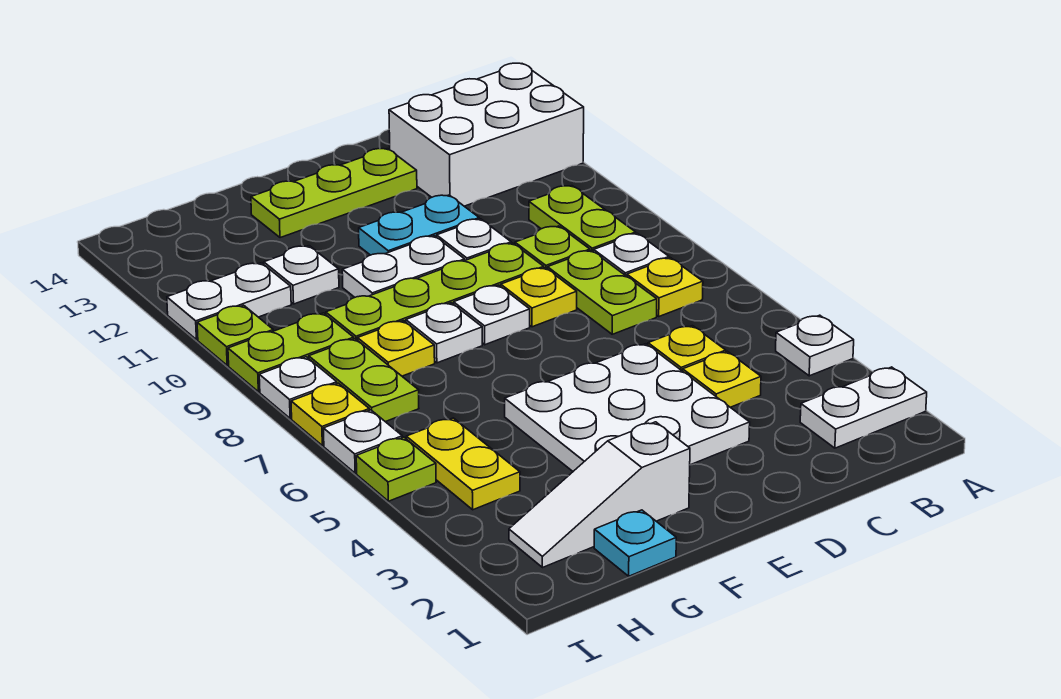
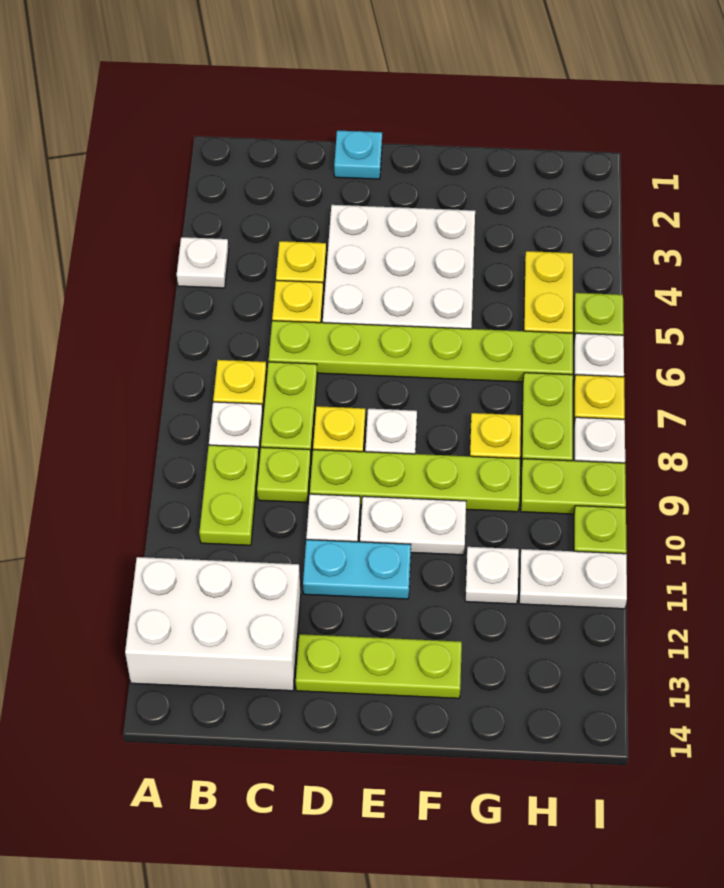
white plate A2:B2 level 1 -> none
none -> lime plate C6:H6 level 1
white slope F2:H2 level 1 top F -> none
white plate F8 level 1 -> none
cyan plate G1 level 1 -> cyan plate D1 level 1

